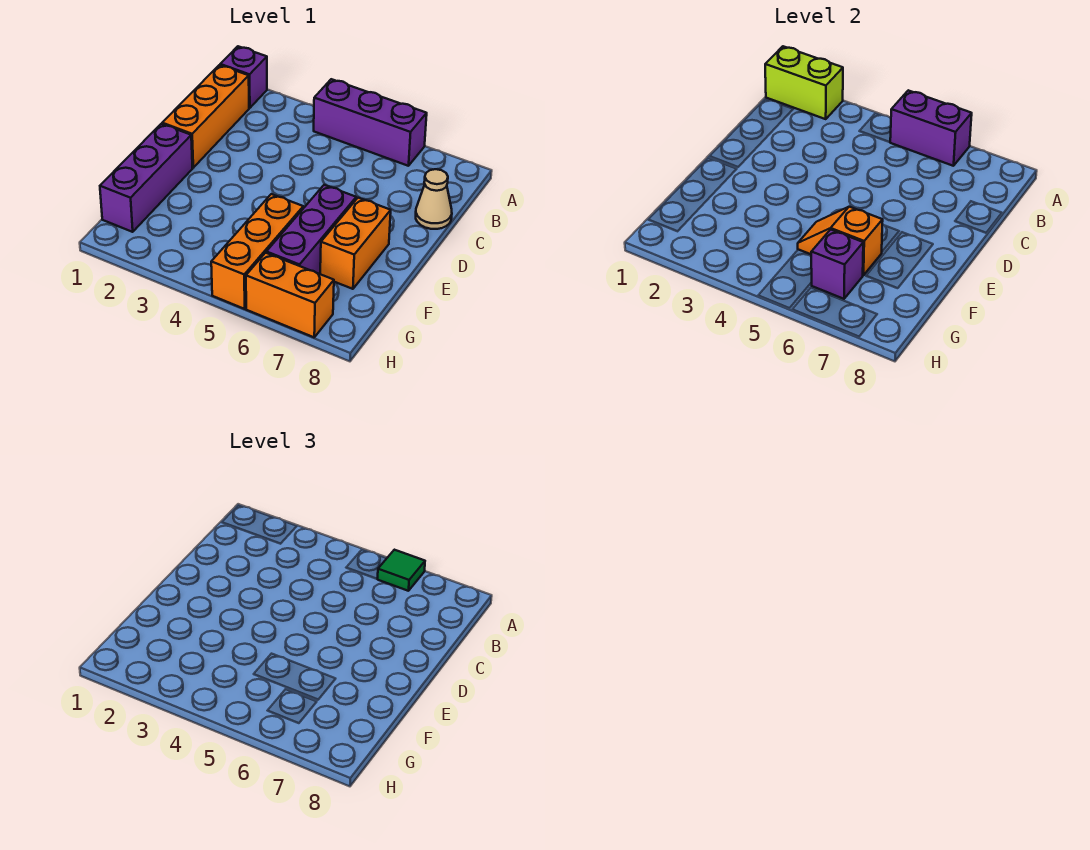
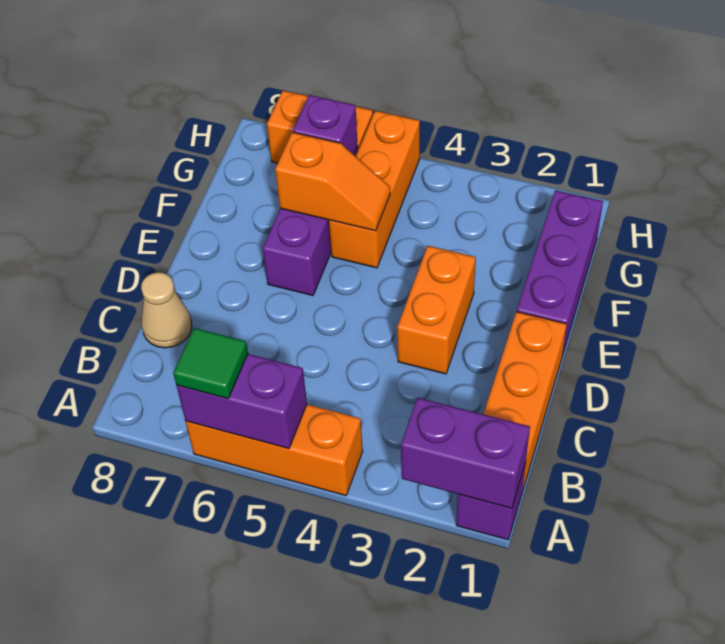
lime brick A1:A2 level 2 -> purple brick A1:A2 level 2
purple brick A4:A6 level 1 -> orange brick A4:A6 level 1
orange brick E7:F7 level 1 -> orange brick D3:E3 level 1

